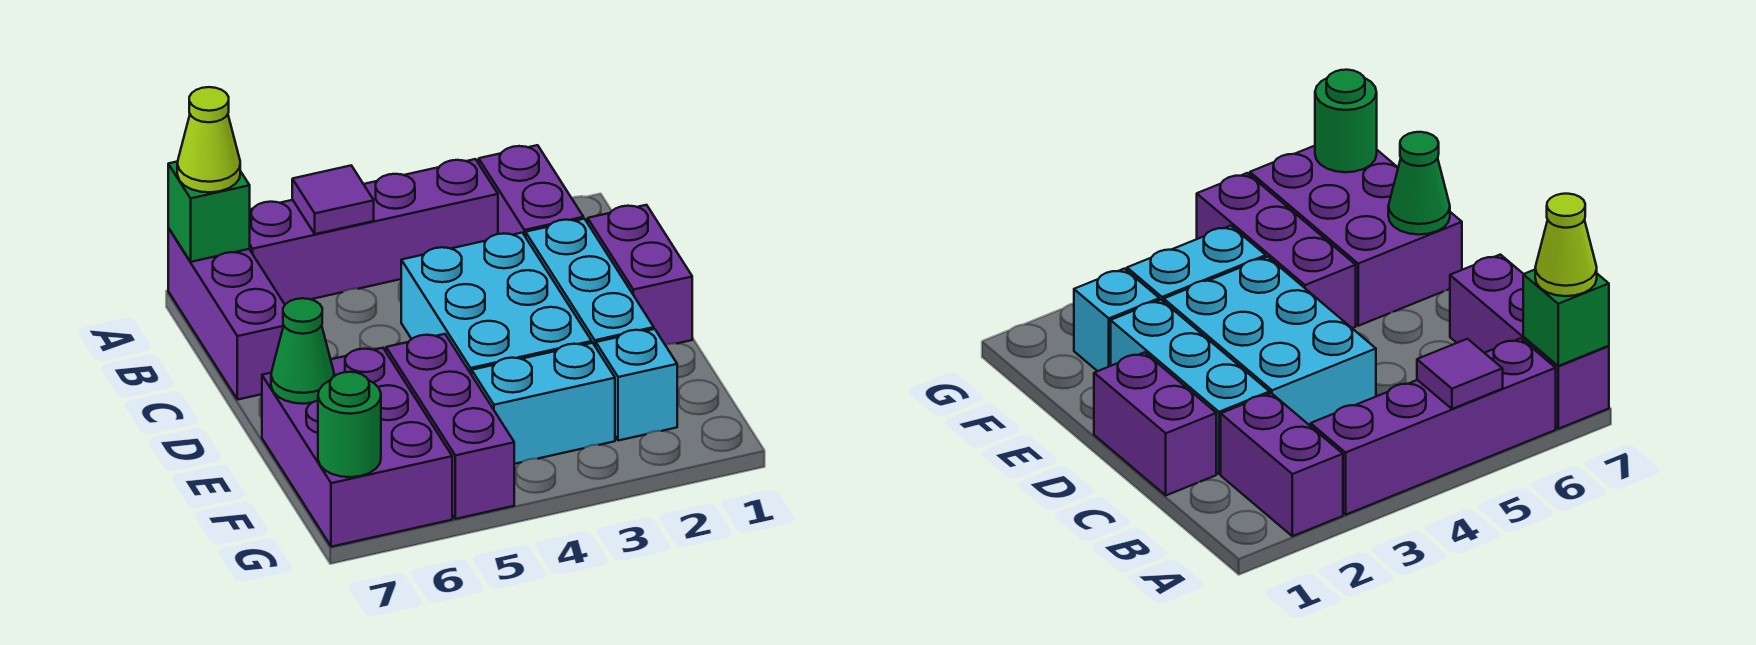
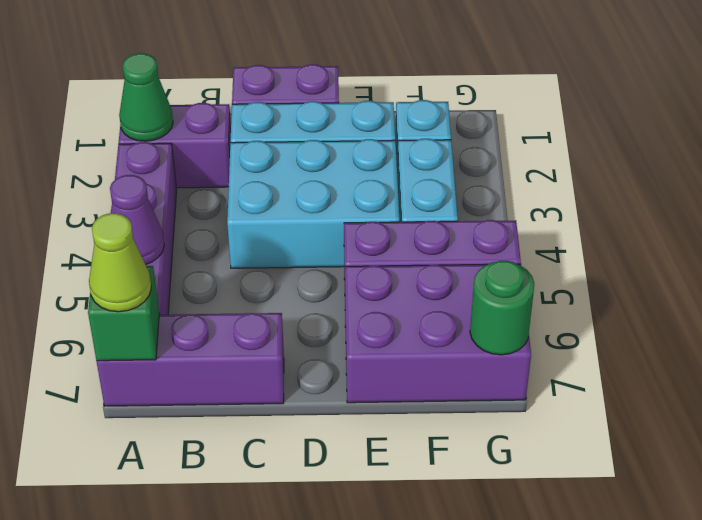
purple tile A5 level 2 -> purple cone A5 level 2
green cone E7 level 2 -> green cone A2 level 2

